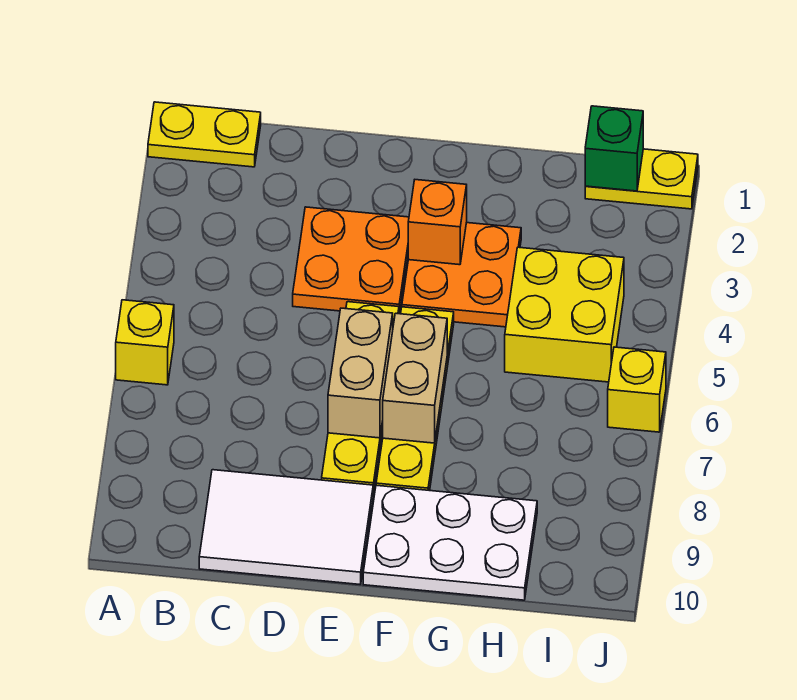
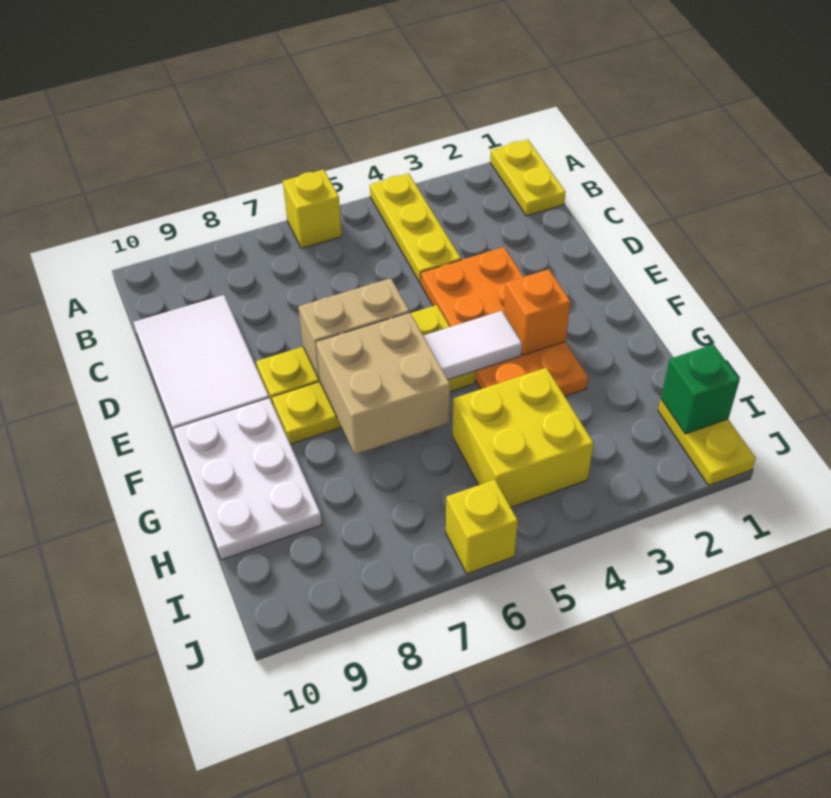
none -> yellow plate A4:C4 level 1
none -> white tile F4:F5 level 2
tan brick F6:F7 level 2 -> tan brick F6:G7 level 2

